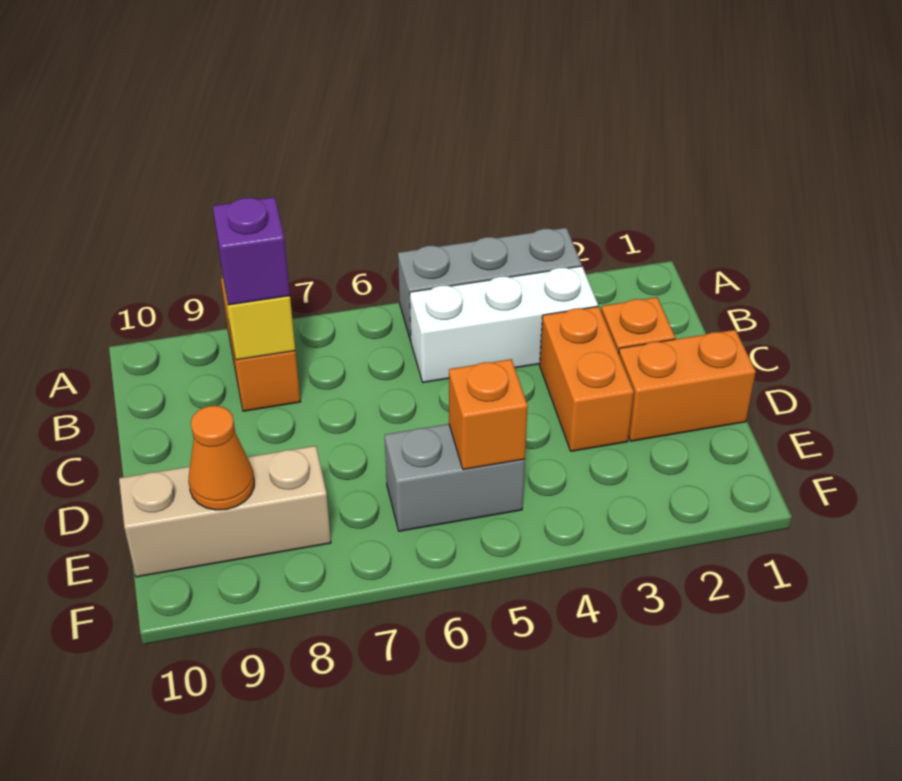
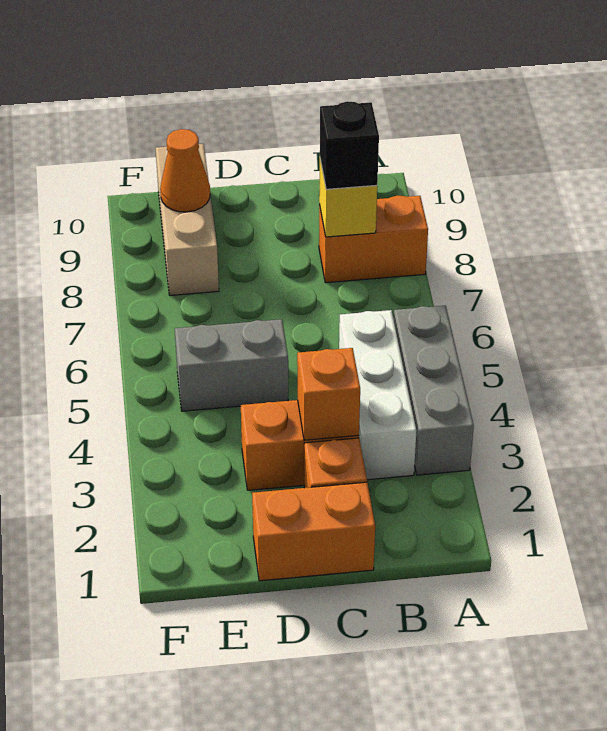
purple brick B8 level 3 -> black brick B8 level 3
orange brick D1:D2 level 1 -> orange brick C1:D1 level 1
grey brick E5:E6 level 1 -> grey brick D5:E5 level 1
orange brick E5 level 2 -> orange brick C3 level 2

